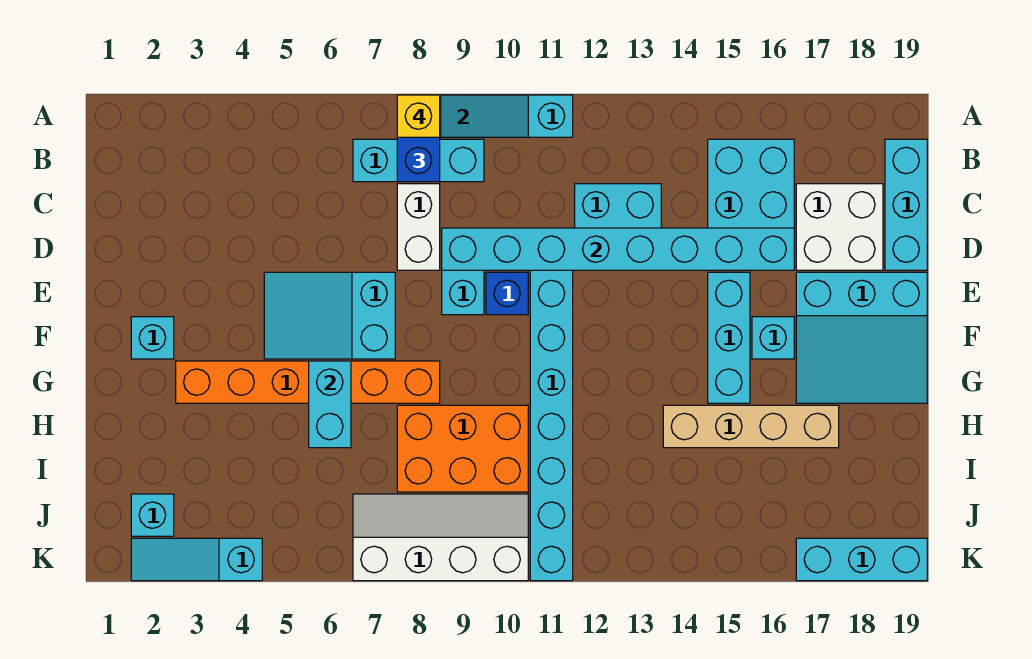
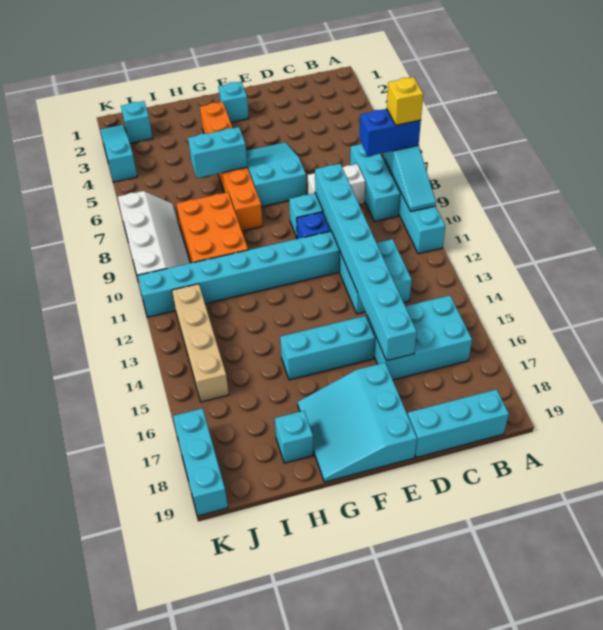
white brick C17:D18 level 1 -> none
cyan brick F16 level 1 -> cyan brick H18 level 1
tan brick H14:H17 level 1 -> tan brick J12:J15 level 1

